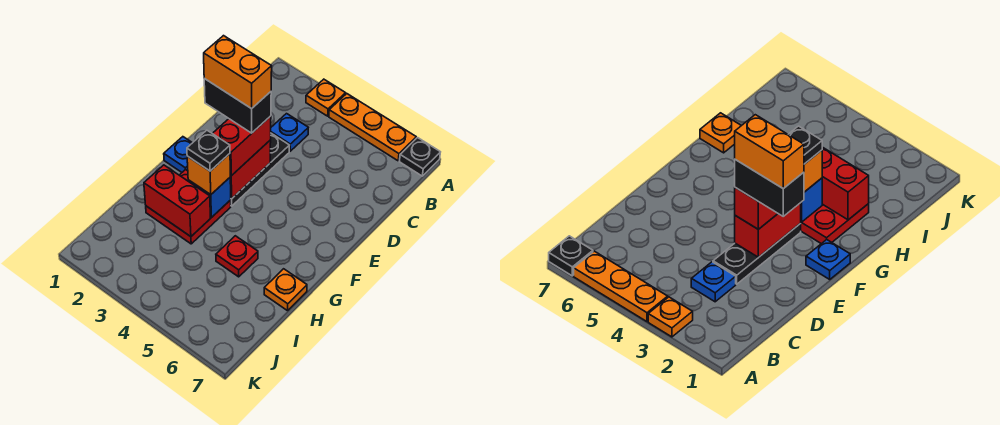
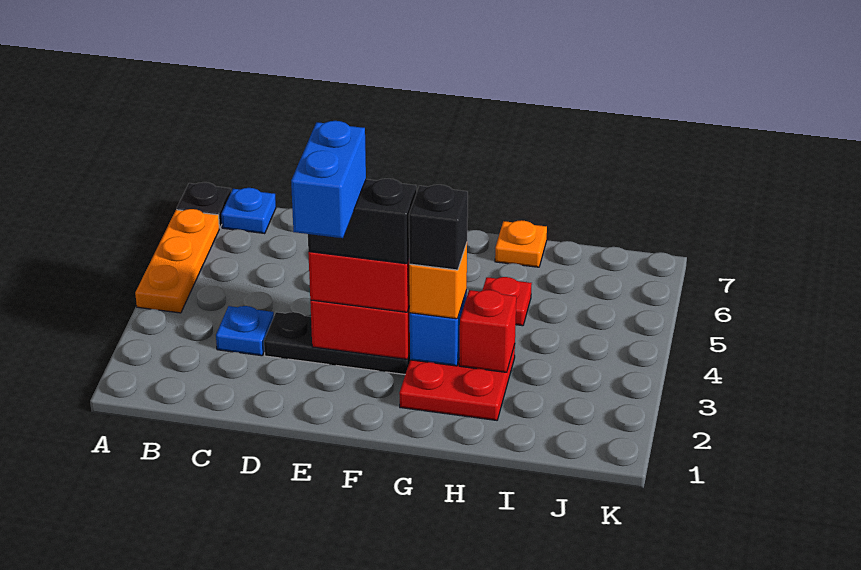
orange plate A3 level 1 -> none
black brick E2:E3 level 4 -> black brick E3:F3 level 4
orange brick E2:E3 level 5 -> blue brick E2:E3 level 5
blue plate F1 level 1 -> blue plate B7 level 1
black plate G3 level 4 -> black brick G3 level 4
red brick H2:H3 level 2 -> red brick H3 level 2

